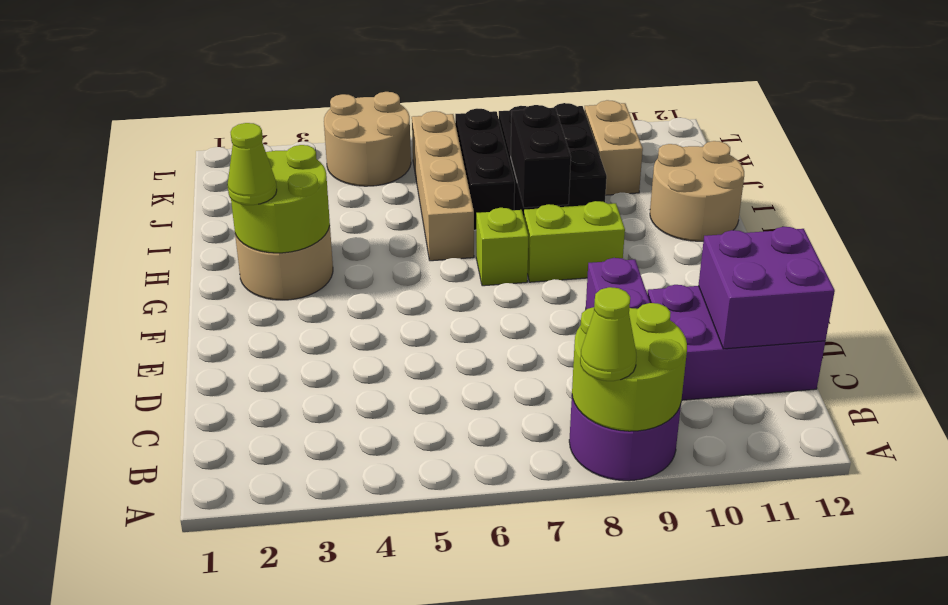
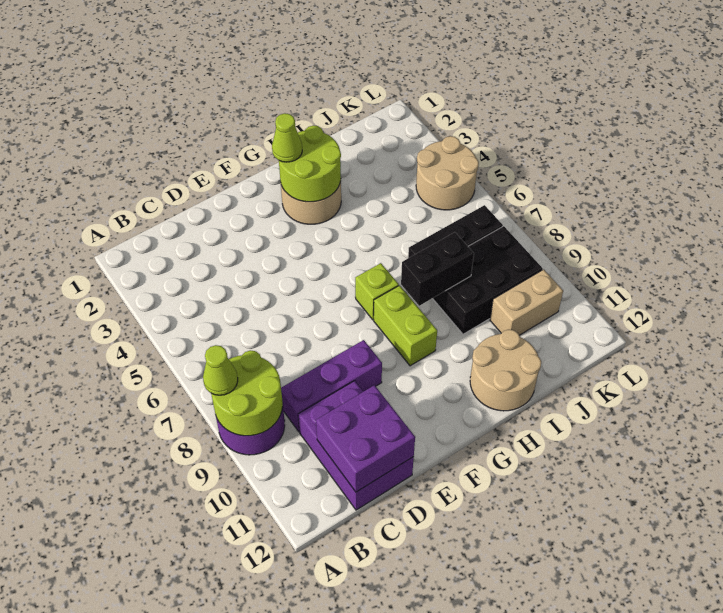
tan brick H6:K6 level 1 -> none

